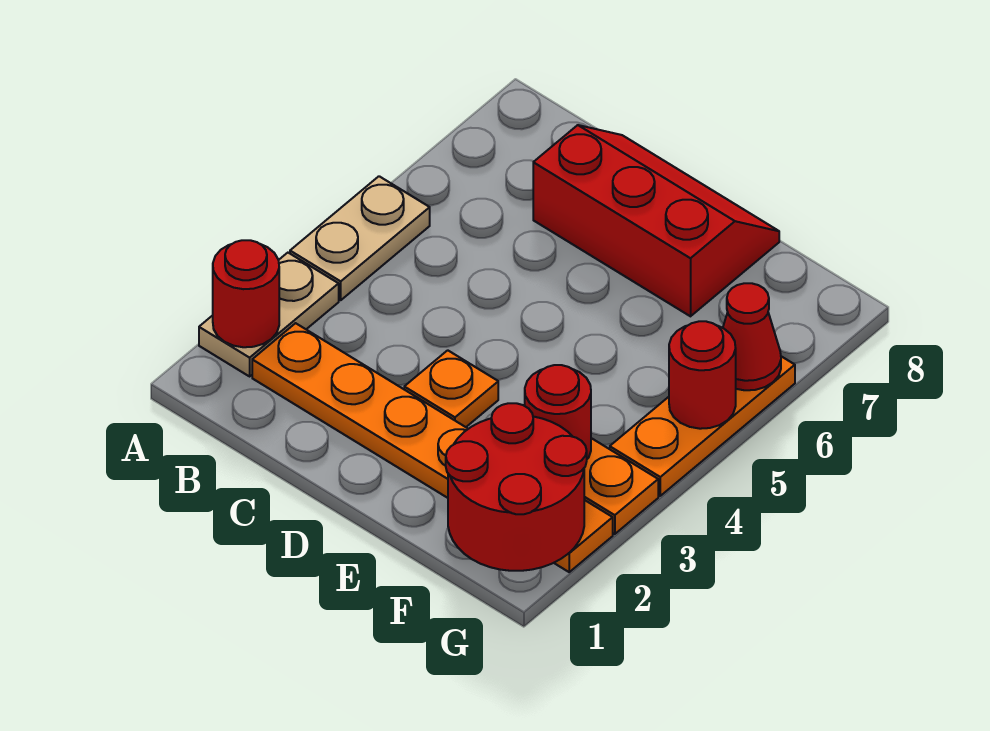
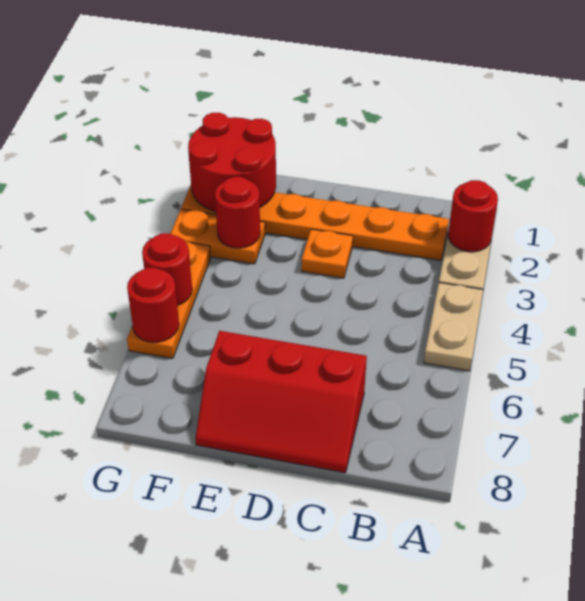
red cone G6 level 2 -> red round brick G6 level 2

